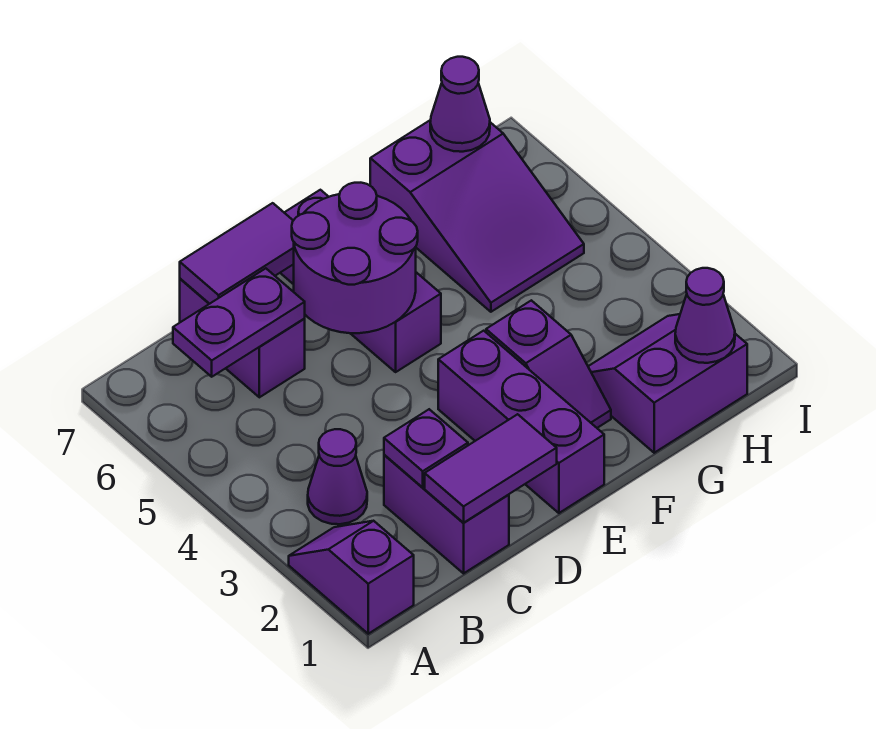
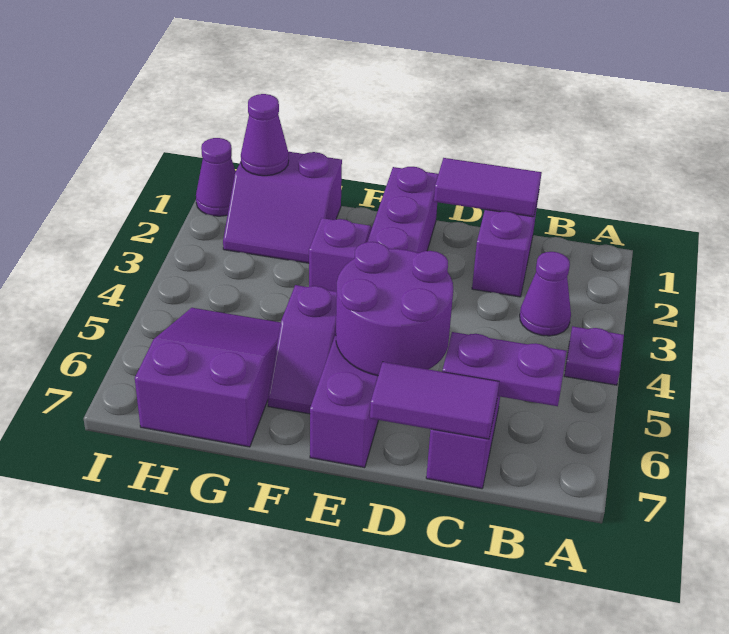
purple slope A1:A2 level 1 top 1 -> purple slope F5:F6 level 1 top 5
purple plate C2 level 2 -> purple plate A4 level 1
purple cone H7 level 2 -> purple cone I1 level 1

